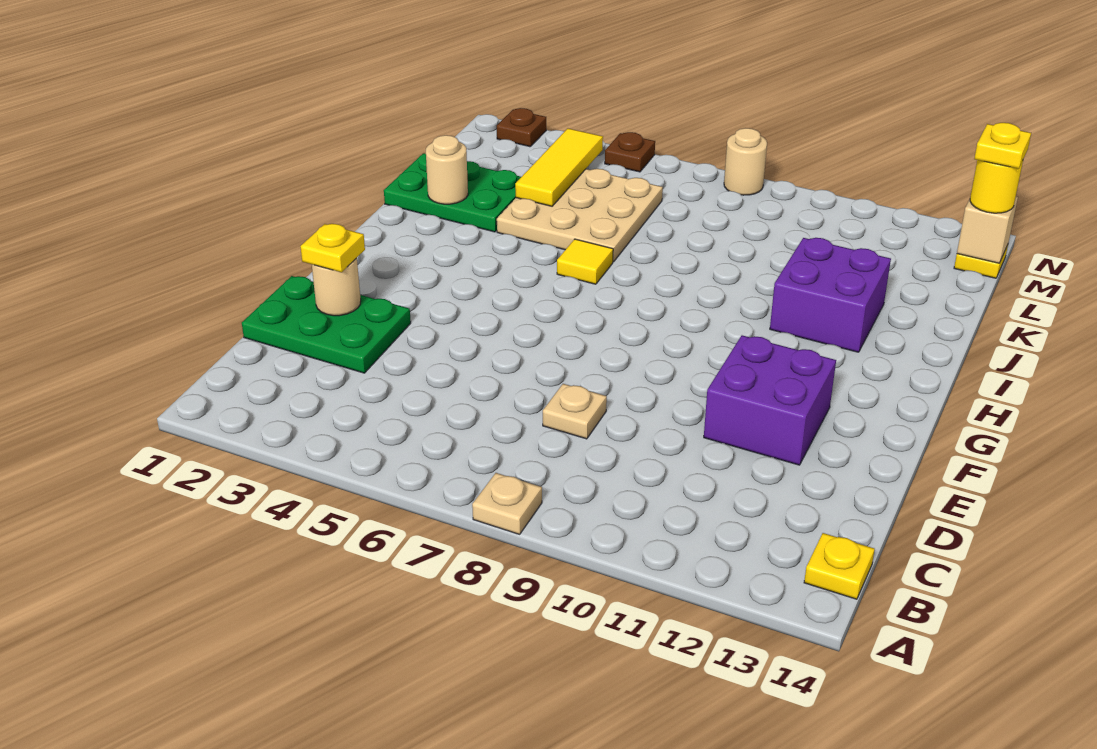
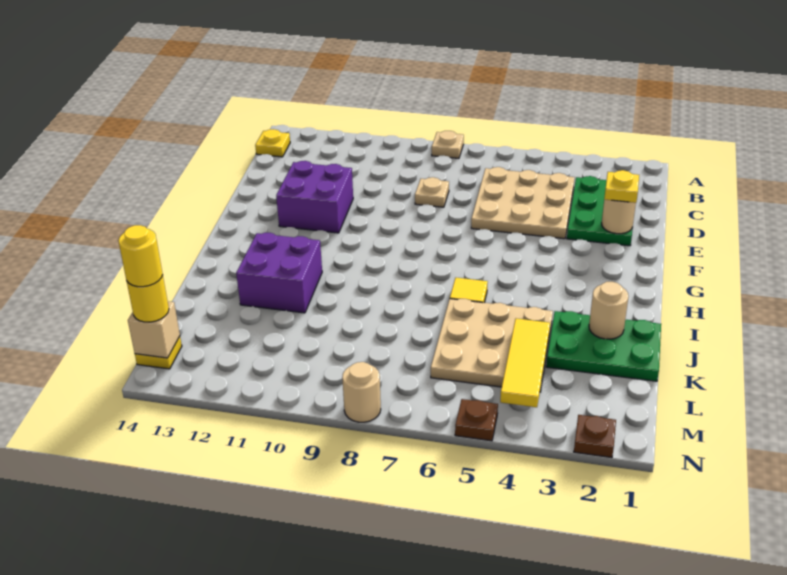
none -> tan plate C4:E6 level 1
green plate D1:E3 level 1 -> green plate C2:E3 level 1
yellow plate M14 level 4 -> yellow round brick M14 level 4

